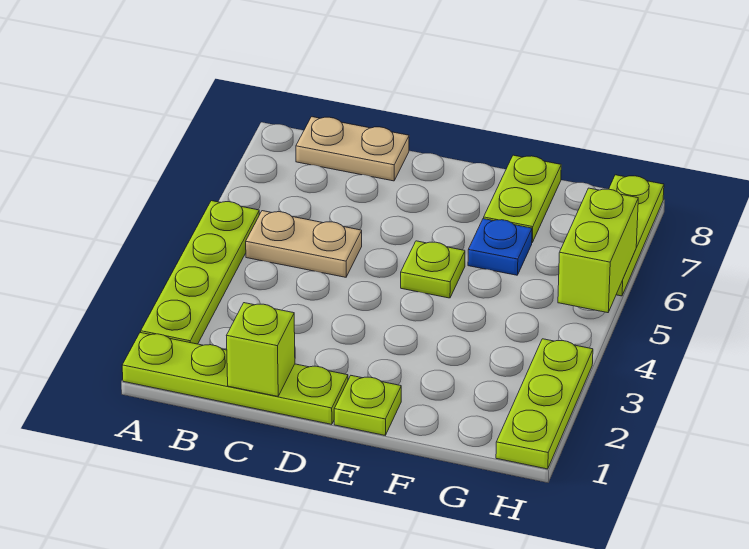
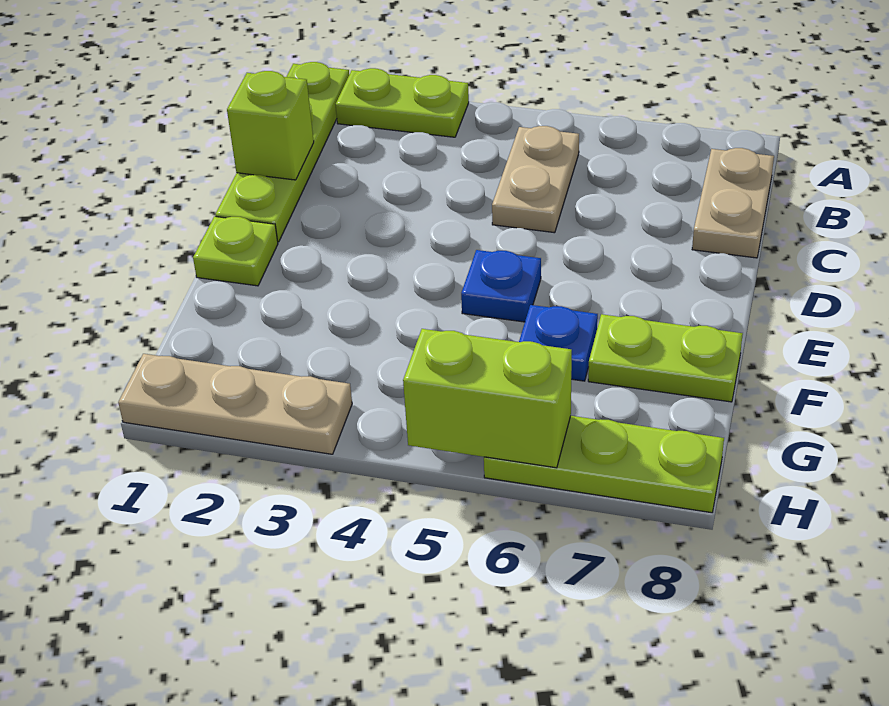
lime plate A2:A5 level 1 -> lime plate A2:A3 level 1
lime plate E5 level 1 -> blue plate E5 level 1
lime plate H1:H3 level 1 -> tan plate H1:H3 level 1

